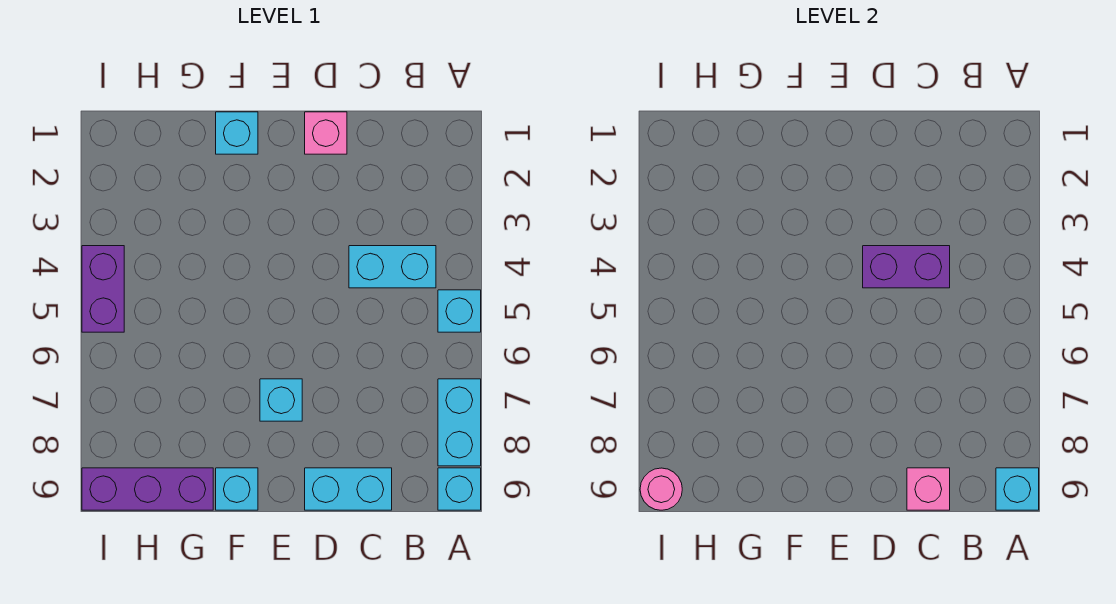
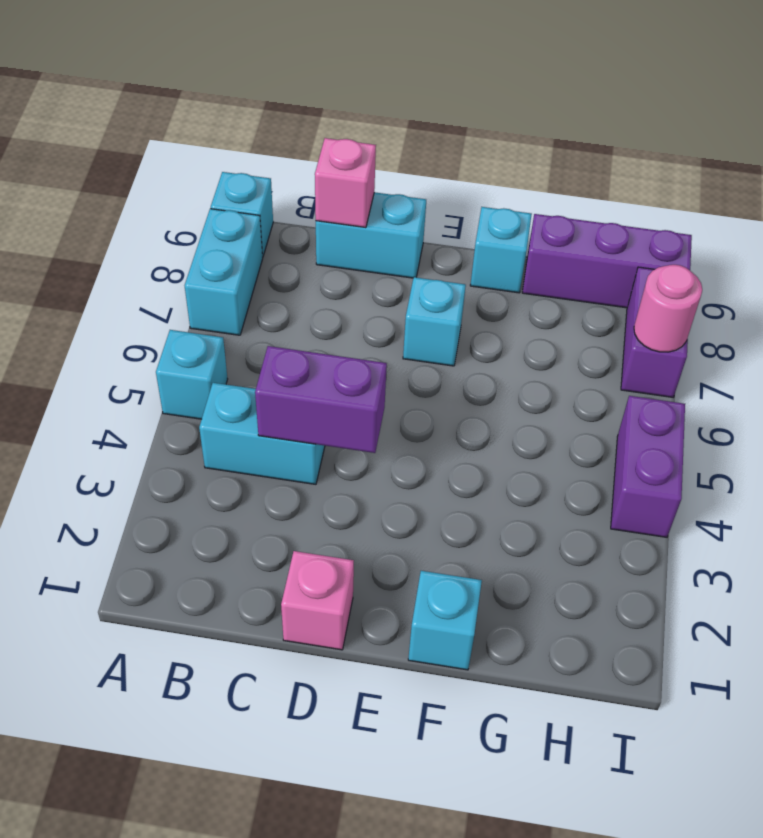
cyan brick A9 level 2 -> none
none -> purple brick I7:I8 level 1
pink round brick I9 level 2 -> pink round brick I7 level 2

